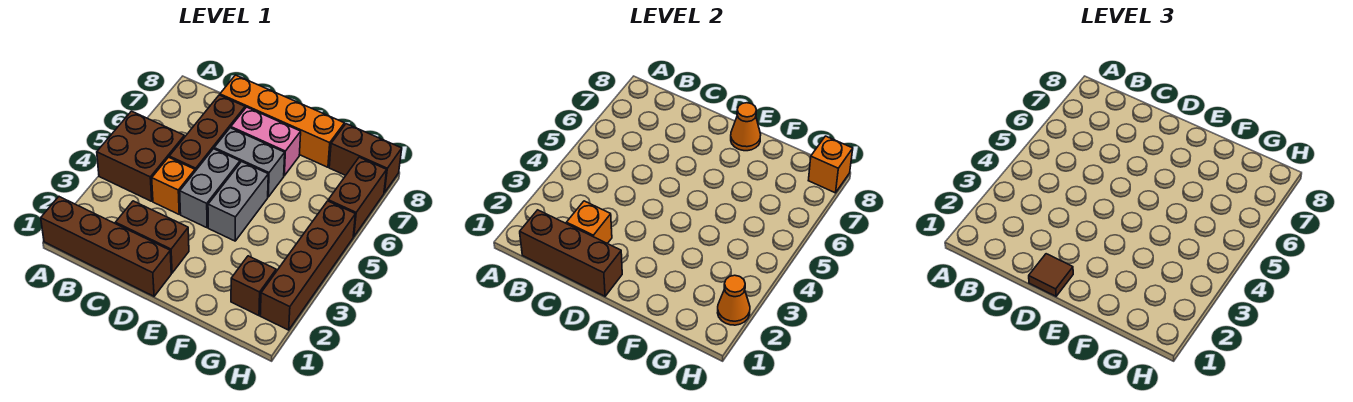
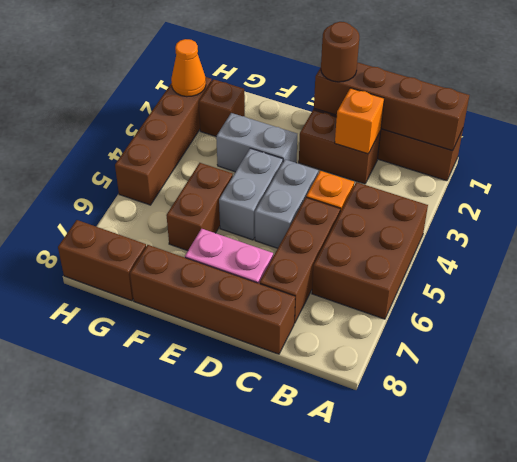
brown brick A4:B5 level 1 -> brown brick A4:B6 level 1
brown brick B1:D1 level 2 -> brown brick A1:D1 level 2
orange brick C8:F8 level 1 -> brown brick C8:F8 level 1
brown tile D1 level 3 -> brown round brick D1 level 3
grey brick D6:E6 level 1 -> grey brick E3:F3 level 1
orange cone E8 level 2 -> none
brown brick H6:H7 level 1 -> brown brick F5:F6 level 1
orange brick H8 level 2 -> none

